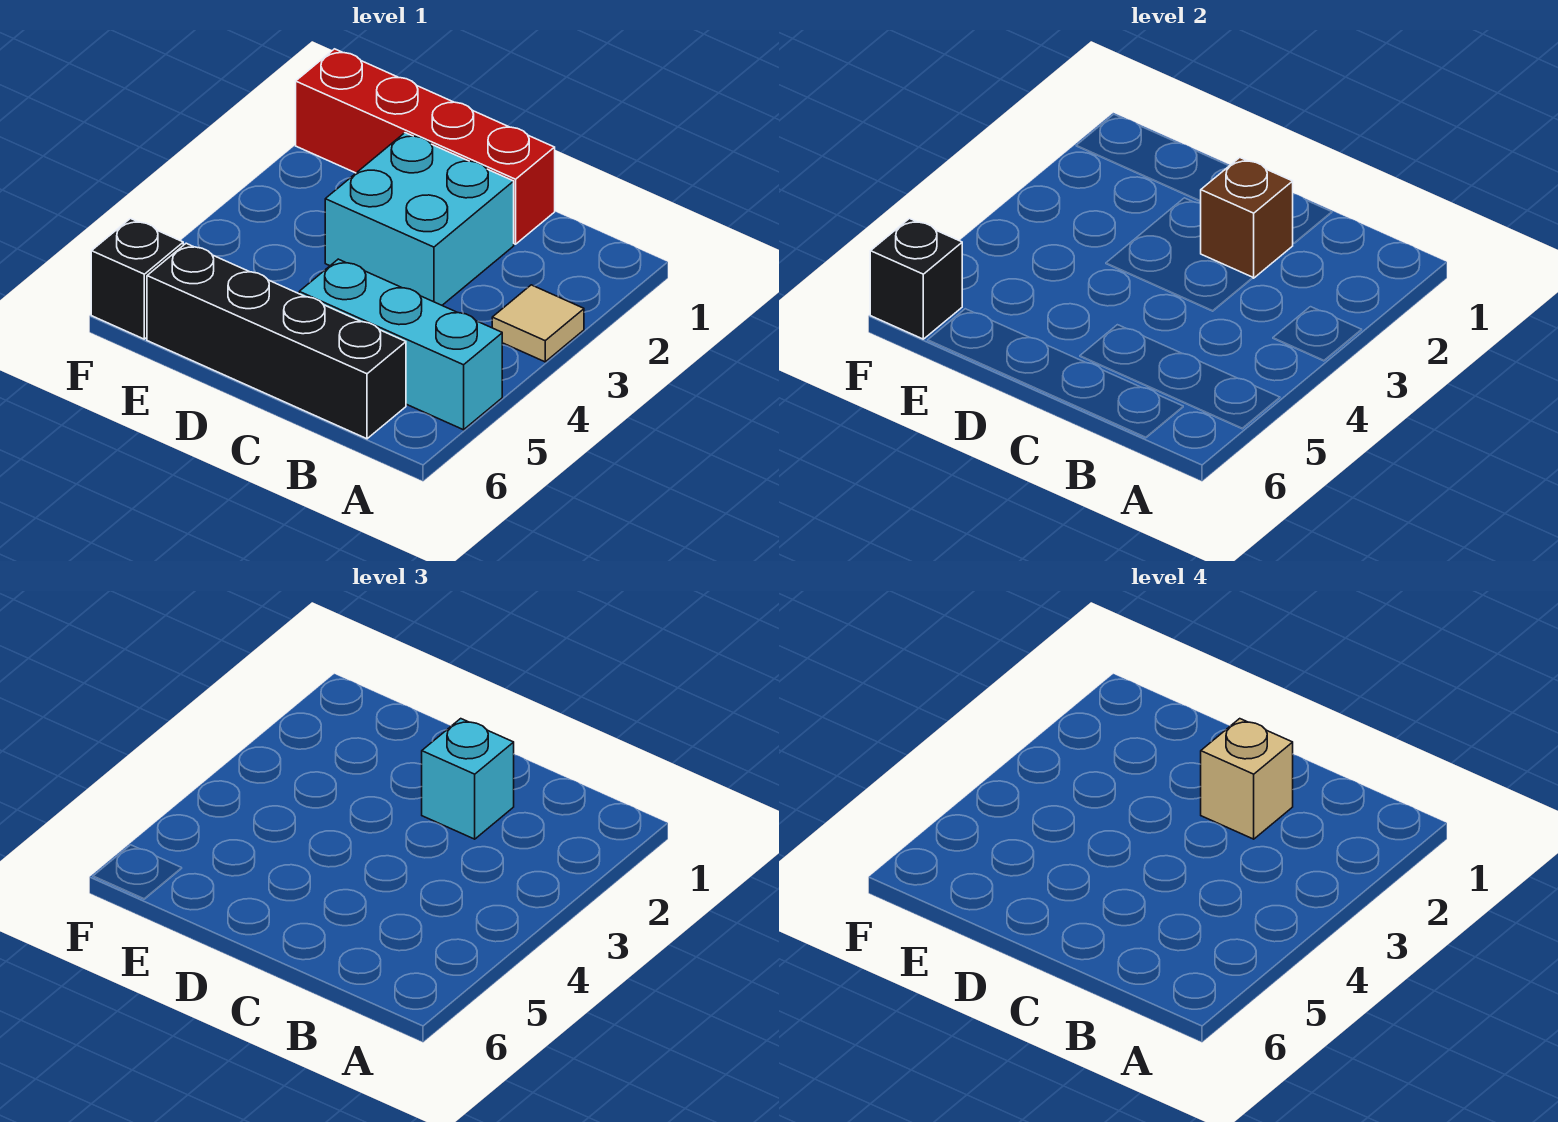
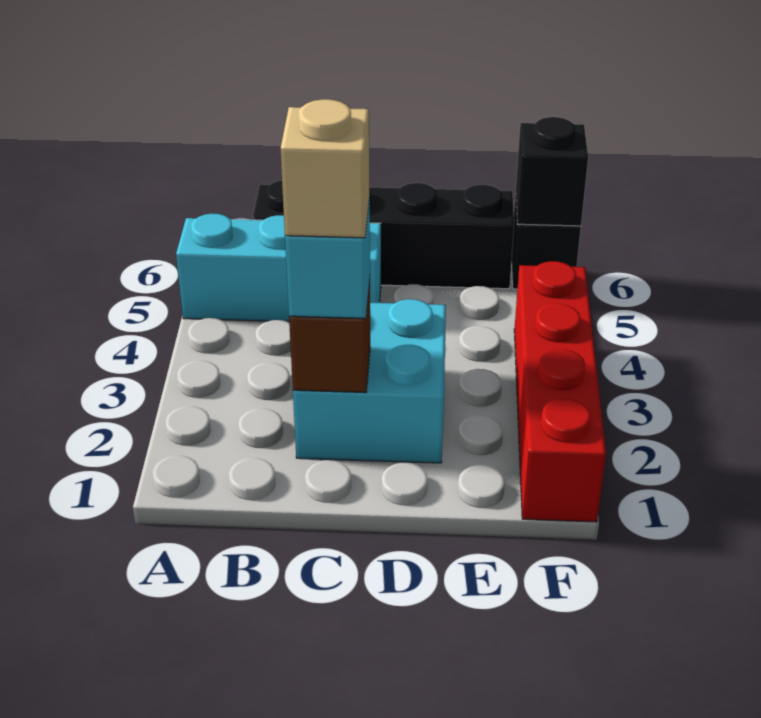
tan tile A3 level 1 -> none
red brick C1:F1 level 1 -> red brick F1:F4 level 1

